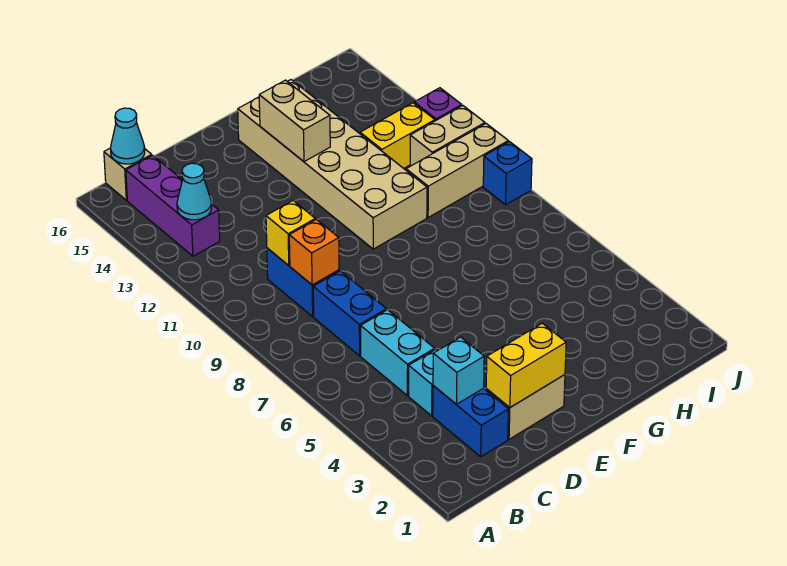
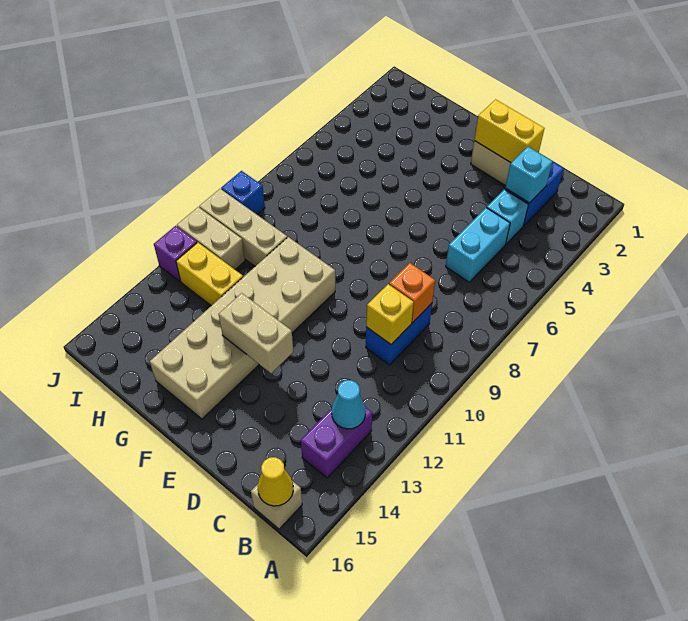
purple brick B13:B15 level 1 -> purple brick B13:B14 level 1
cyan cone B16 level 2 -> yellow cone B16 level 2
blue brick C7:C8 level 1 -> none
tan brick F13:F14 level 2 -> tan brick E13:F13 level 2

